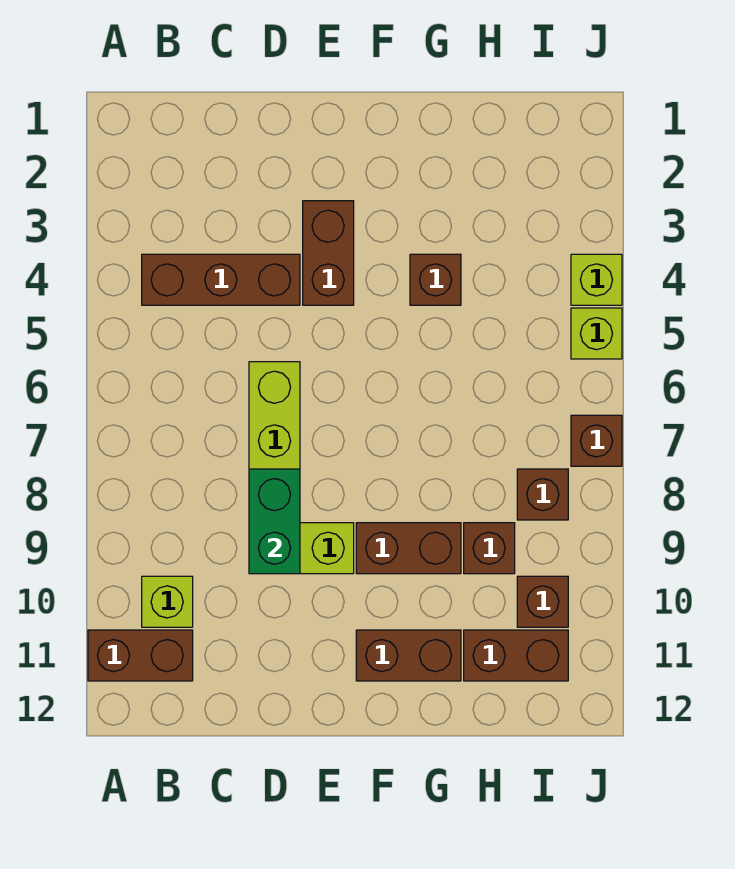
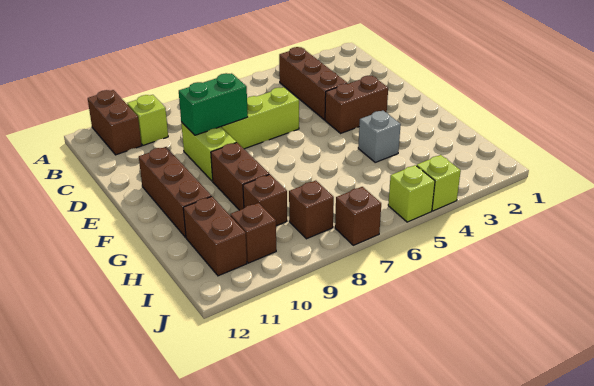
brown brick F11:G11 level 1 -> brown brick E11:G11 level 1
brown brick G4 level 1 -> grey brick G4 level 1

